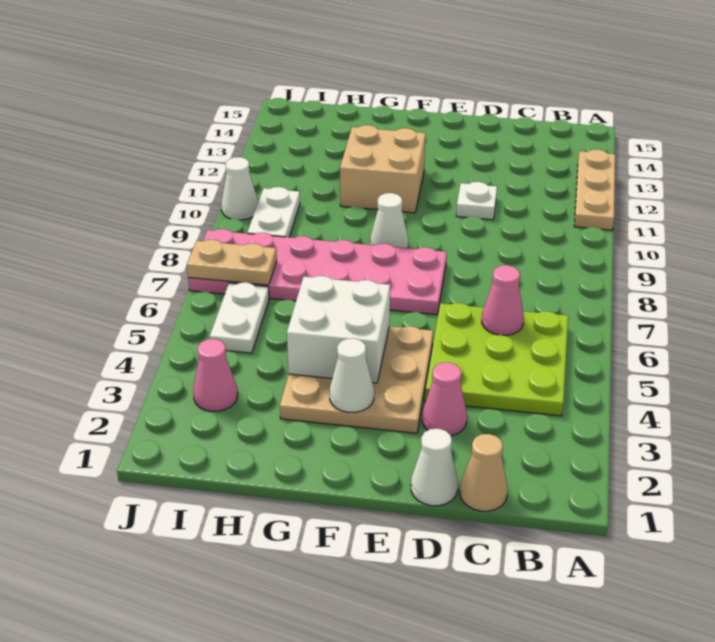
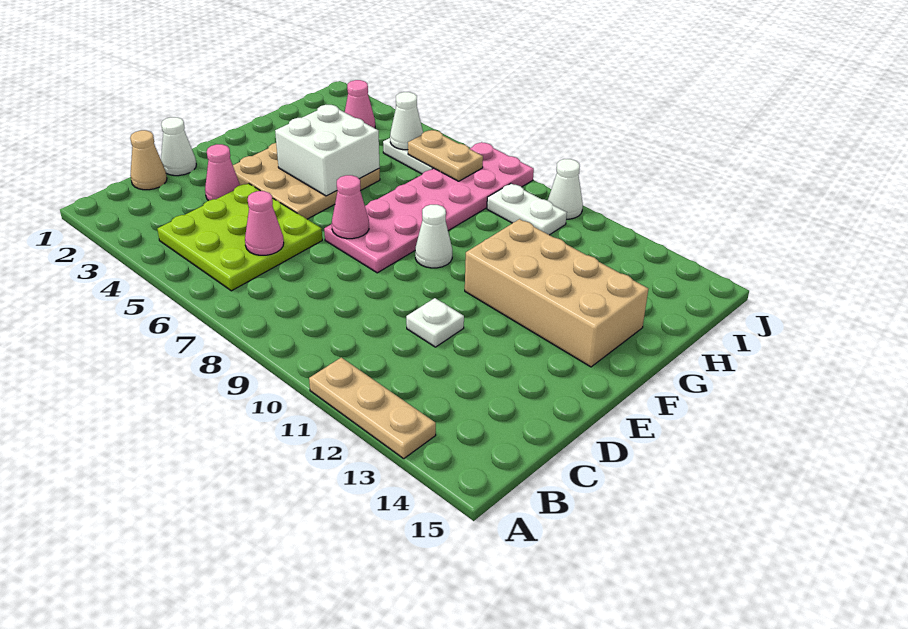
none -> pink cone E7 level 2
white cone F3 level 2 -> white cone I5 level 2
tan brick F11:G12 level 1 -> tan brick F11:G14 level 1
tan plate I7:J7 level 2 -> tan plate I6:I7 level 2

